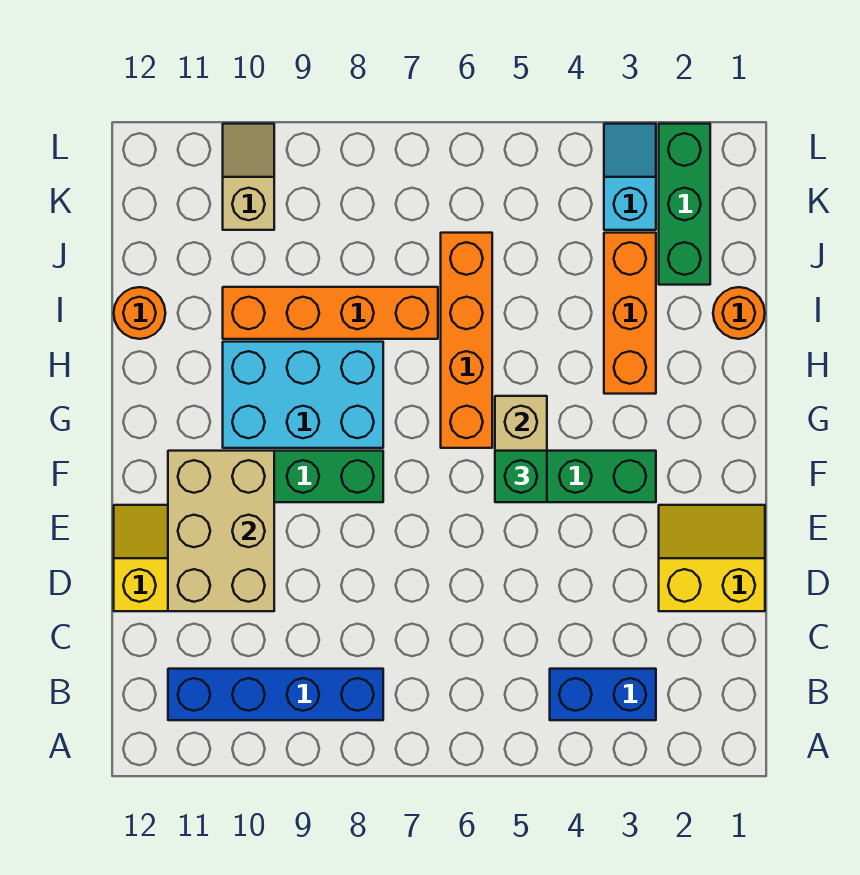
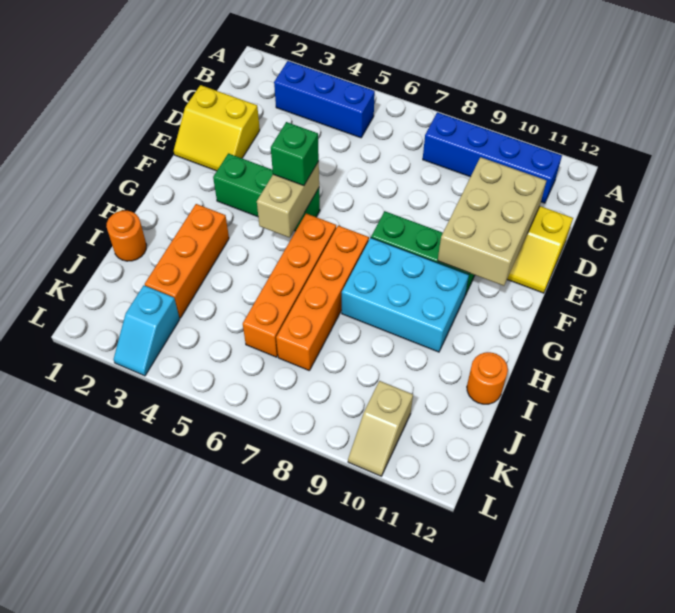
blue brick B3:B4 level 1 -> blue brick B3:B5 level 1
orange brick I7:I10 level 1 -> orange brick G7:J7 level 1
green brick J2:L2 level 1 -> none

